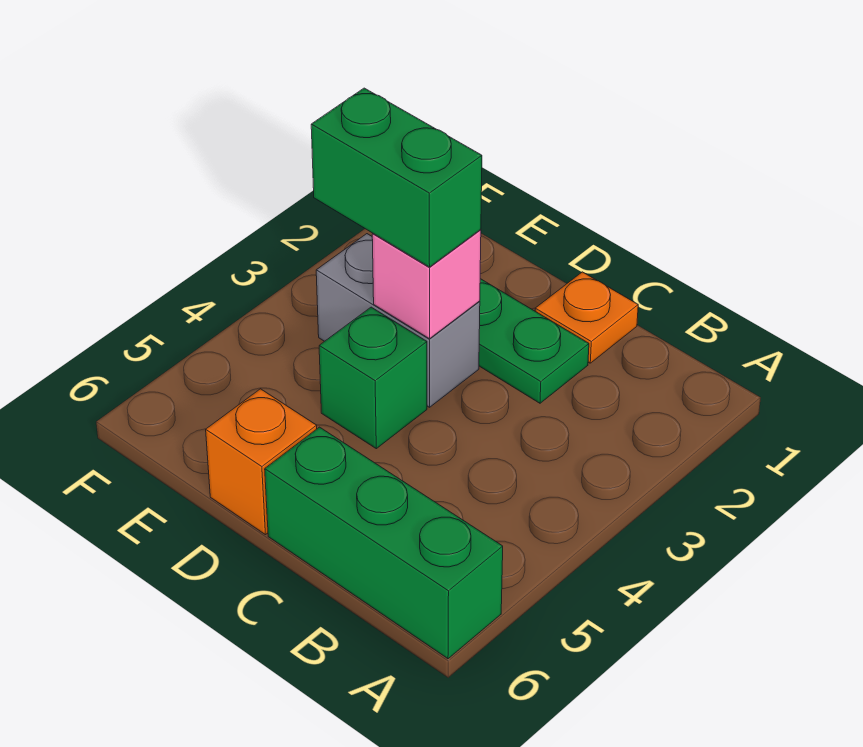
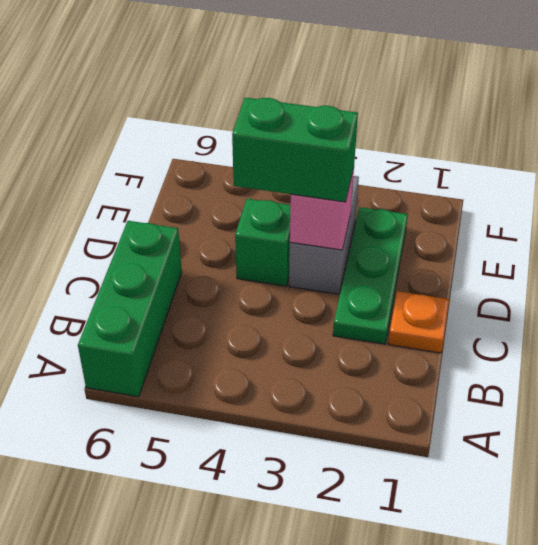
green brick D3:E3 level 3 -> green brick D3:D4 level 3
orange brick D6 level 1 -> none

